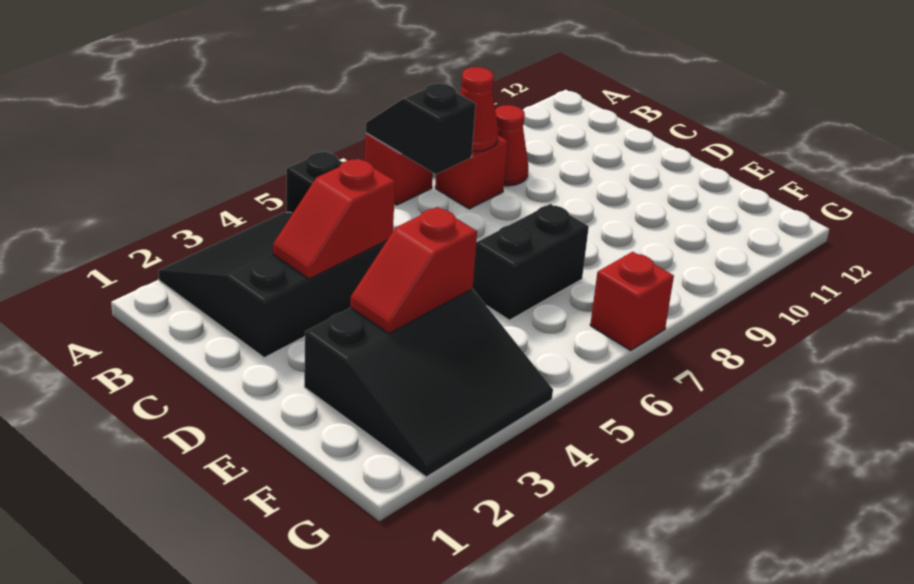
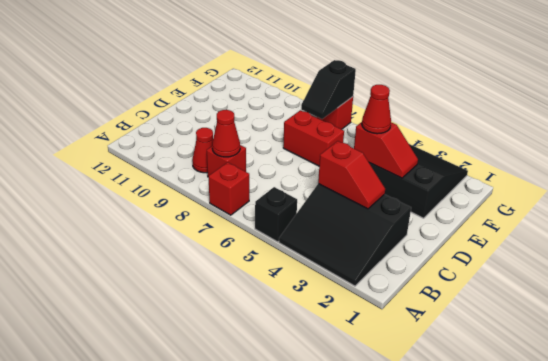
black slope A7:B7 level 2 top B -> black slope F7:G7 level 2 top G
none -> red cone E4 level 3
black brick E6:E7 level 1 -> red brick E6:E7 level 1

